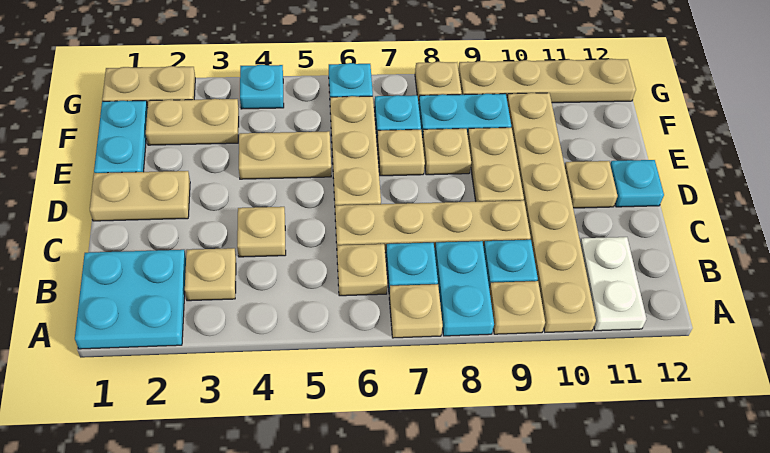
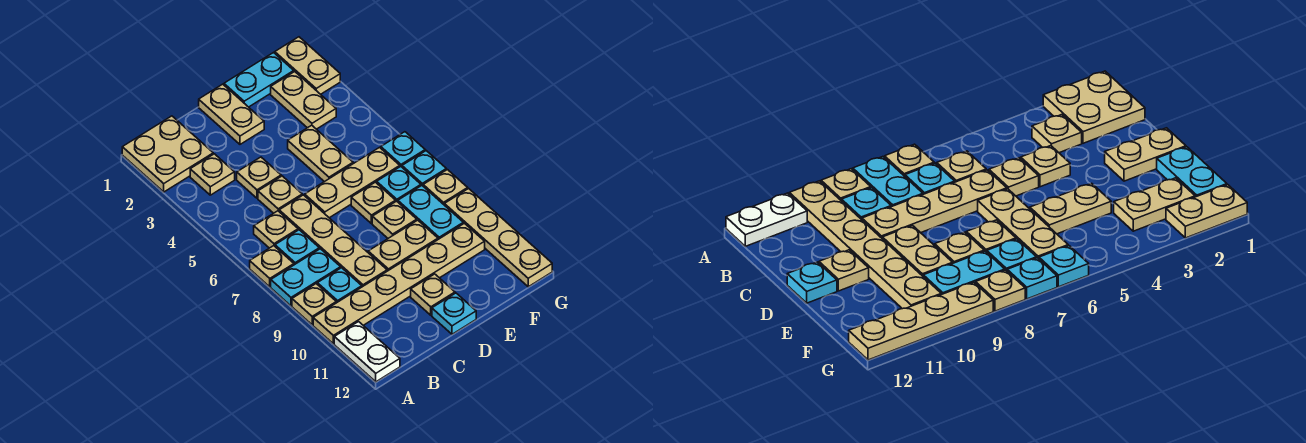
cyan plate A1:B2 level 1 -> tan plate A1:B2 level 1
white plate A11:B11 level 1 -> white plate A11:A12 level 1
none -> tan plate C5 level 1
cyan plate G4 level 1 -> cyan plate G7 level 1

